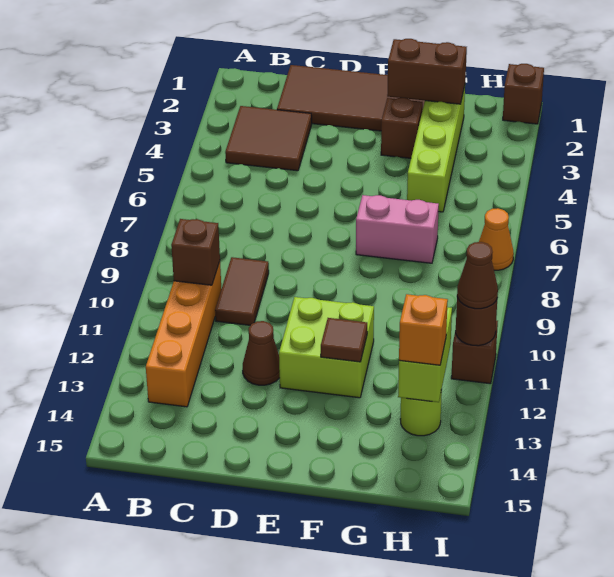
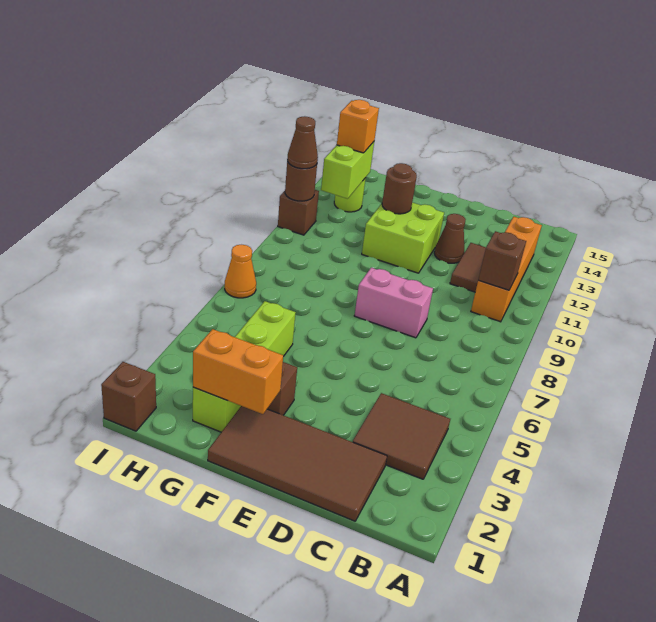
brown tile C9:C10 level 1 -> brown tile C11:C12 level 1
brown brick F2:G2 level 2 -> orange brick F2:G2 level 2
pink brick F7:G7 level 1 -> pink brick D8:E8 level 1
brown tile F12 level 2 -> brown round brick F12 level 2

